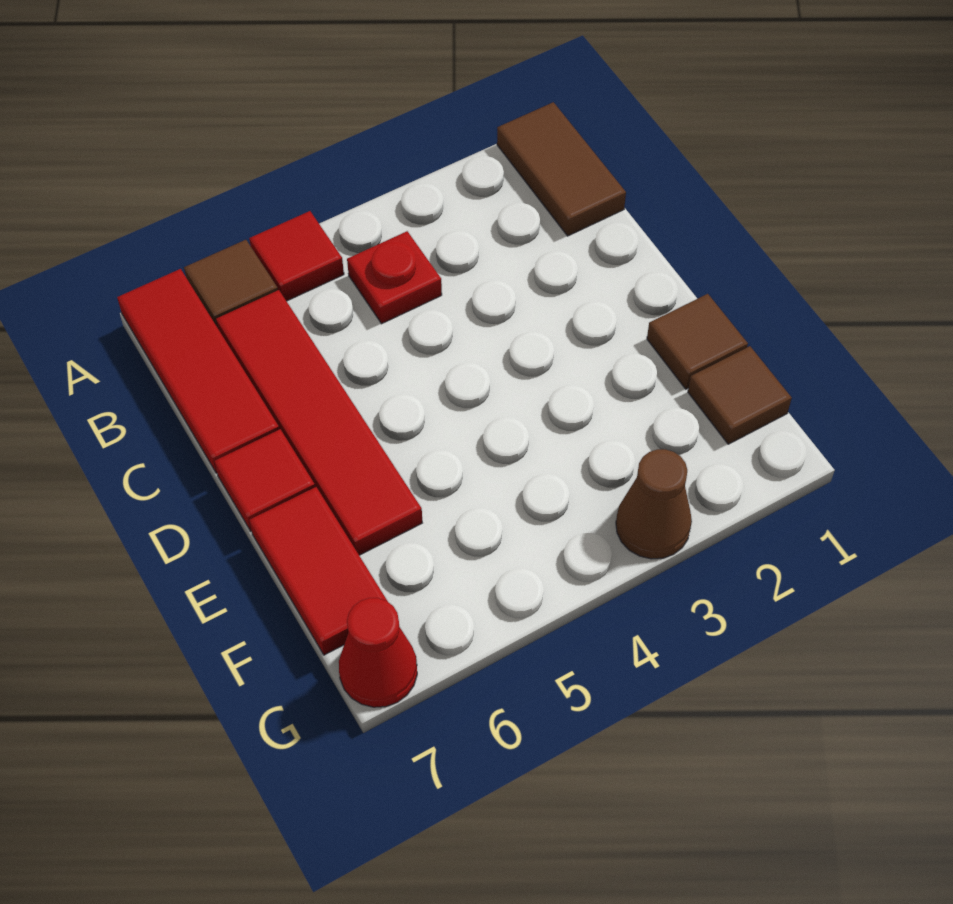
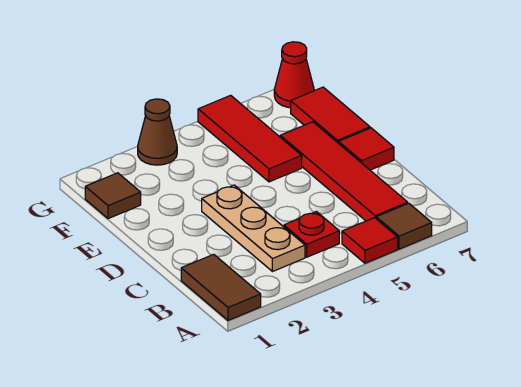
red tile A7:C7 level 1 -> red tile E5:G5 level 1
none -> tan plate B3:D3 level 1
brown tile E1 level 1 -> none

